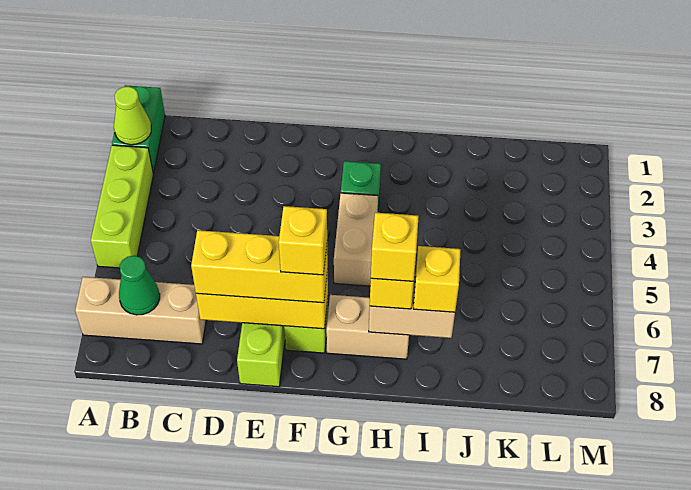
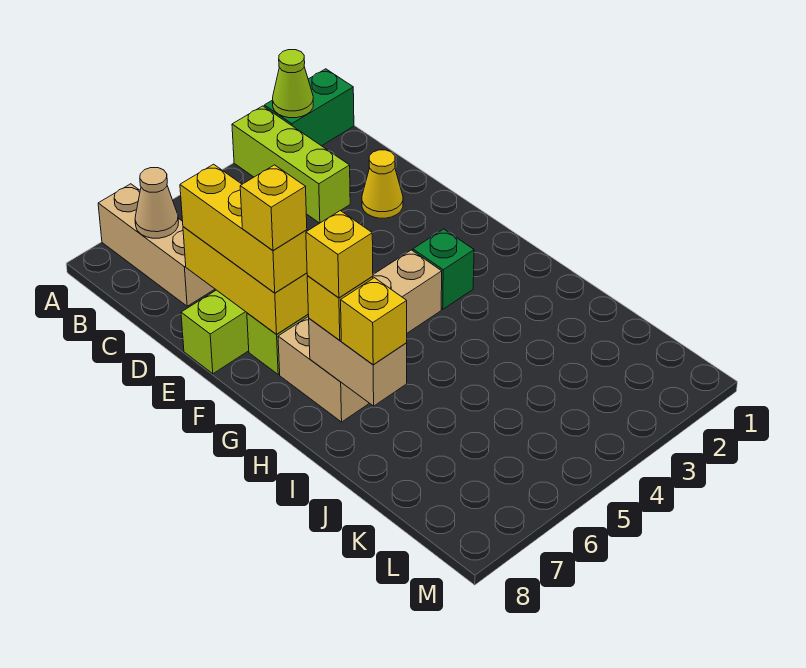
lime brick A3:A5 level 1 -> lime brick A3:C3 level 1
green cone B7 level 2 -> tan cone B7 level 2
none -> yellow cone D2 level 1

